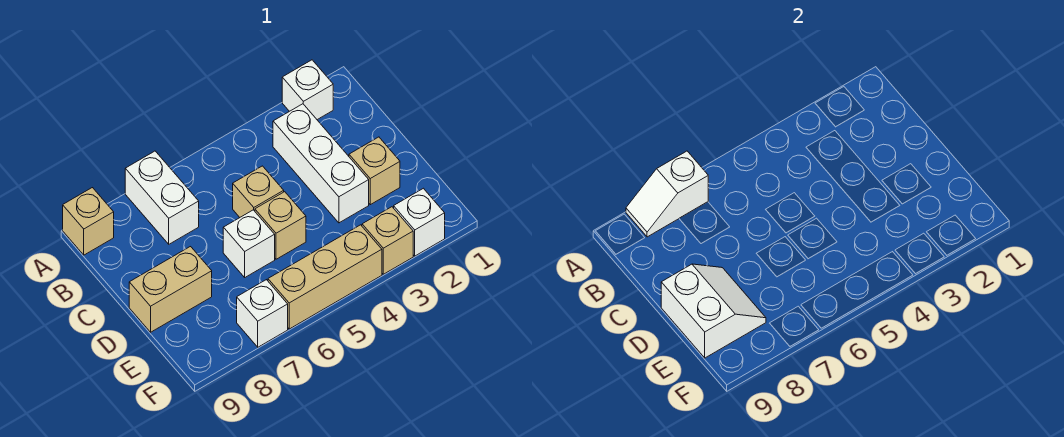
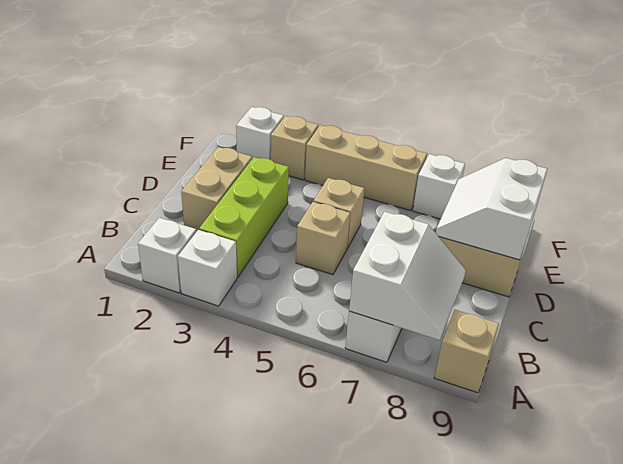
white slope A7:A8 level 2 top 7 -> white slope A7:B8 level 2 top 7
white brick B3:D3 level 1 -> lime brick B3:D3 level 1
tan brick D2 level 1 -> tan brick C2:D2 level 1
white brick D6 level 1 -> white brick A3 level 1

